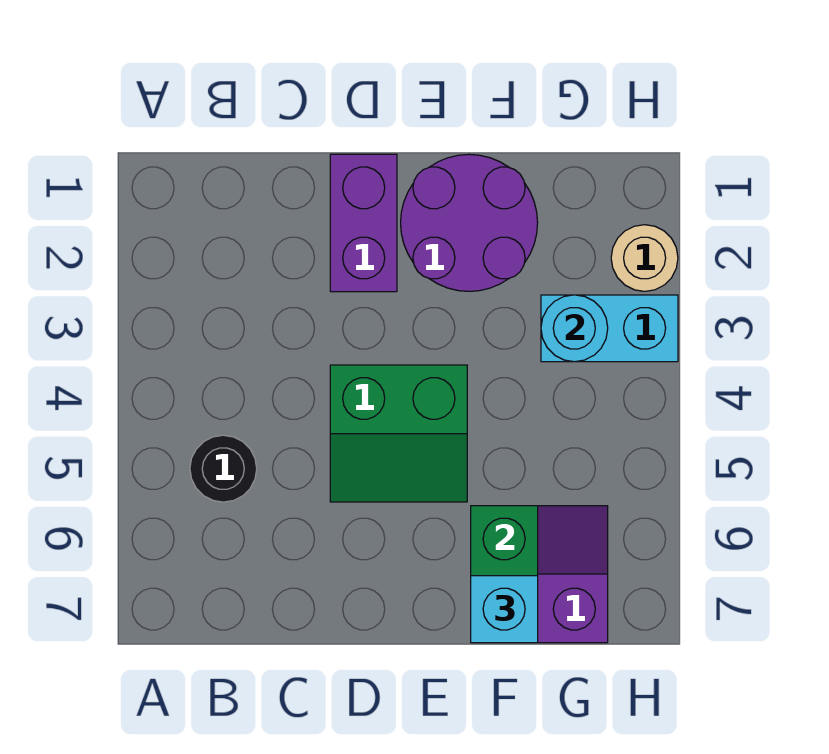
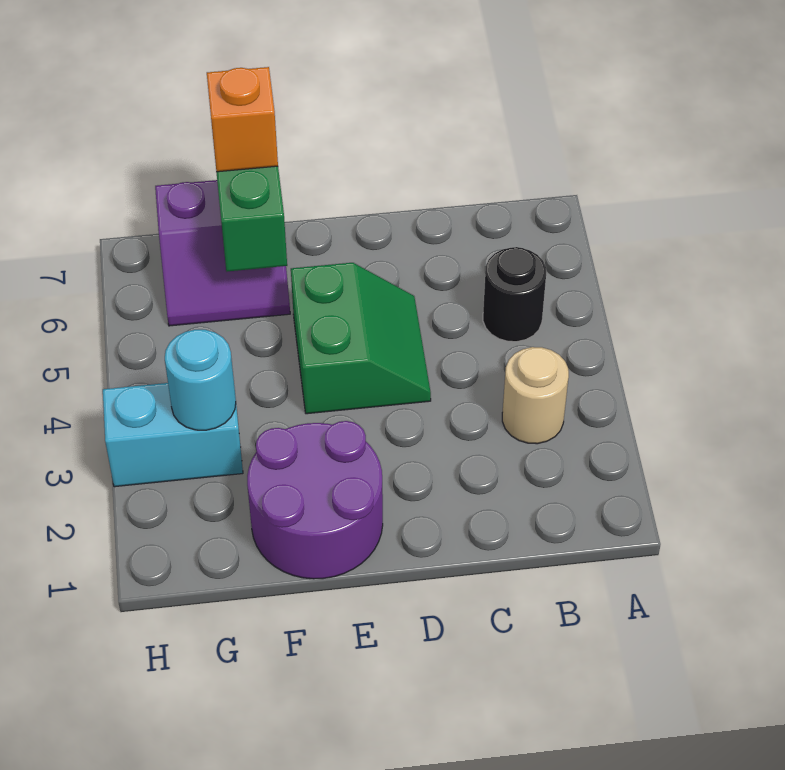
purple brick D1:D2 level 1 -> none
green slope D4:E5 level 1 top 4 -> green slope D4:E5 level 1 top E
cyan brick F7 level 3 -> orange brick F7 level 3
tan round brick H2 level 1 -> tan round brick B3 level 1

